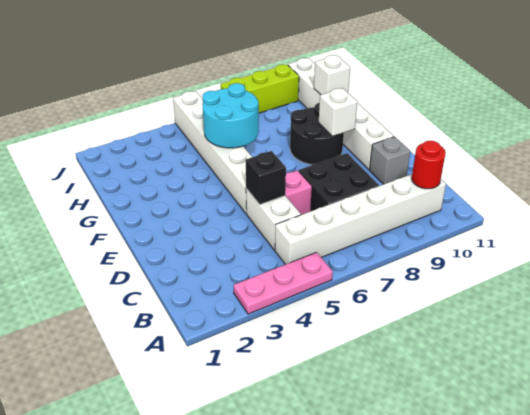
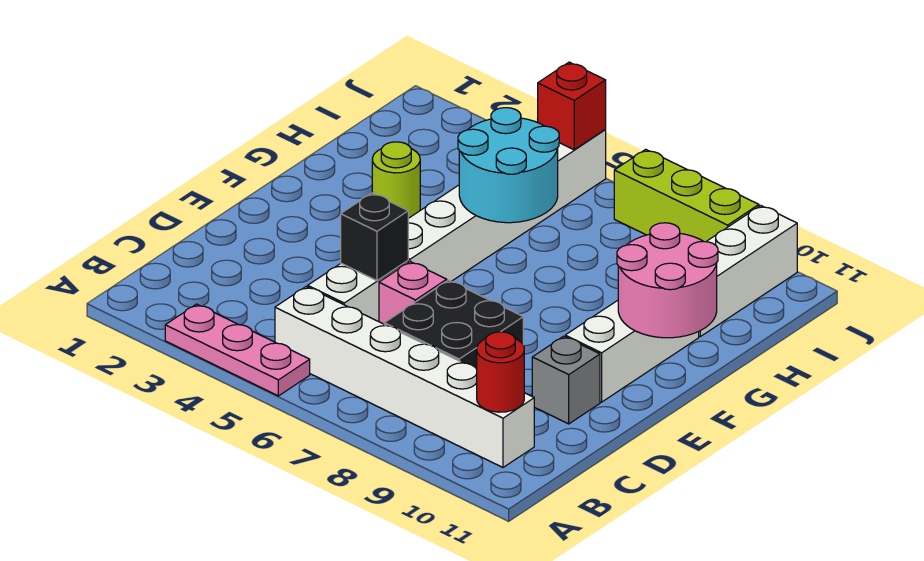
black round brick F8:G9 level 1 -> none
white brick F9 level 2 -> none
none -> pink round brick F10:G11 level 2
none -> lime round brick G3 level 1
white brick H10 level 2 -> none
none -> red brick J5 level 2

